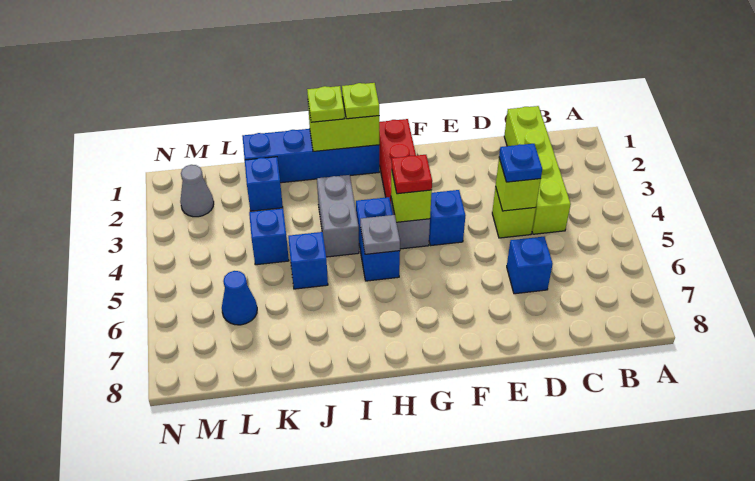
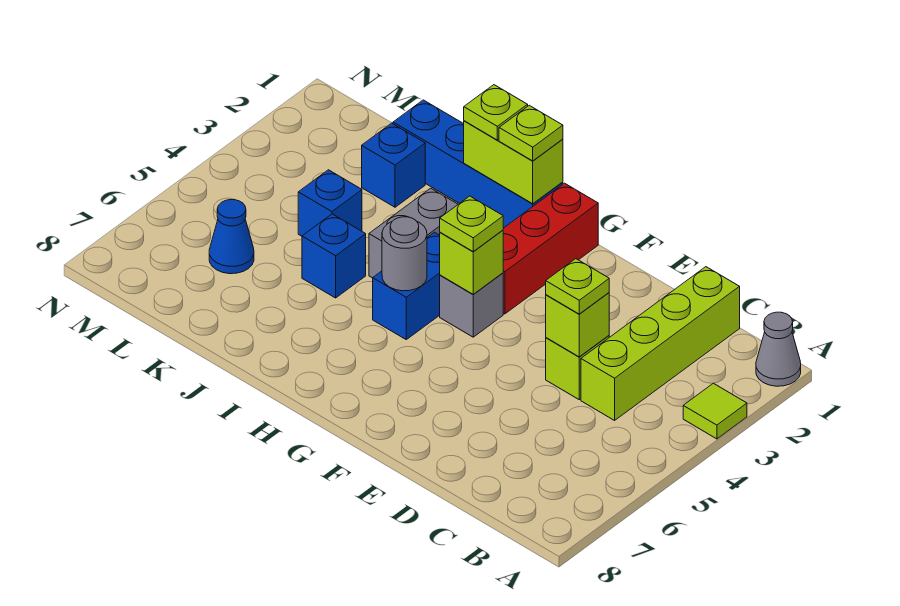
none -> lime tile A3 level 1
blue plate D4 level 3 -> lime plate D4 level 3
blue brick D6 level 1 -> none
blue brick F4 level 1 -> none
red plate G4 level 3 -> lime plate G4 level 3
grey plate H5 level 2 -> grey round brick H5 level 2
grey cone M2 level 1 -> grey cone A1 level 1

